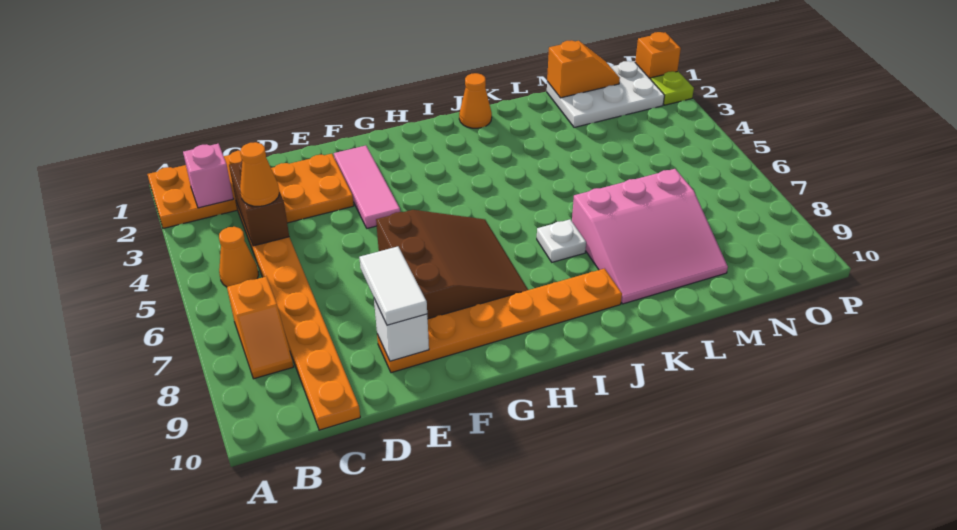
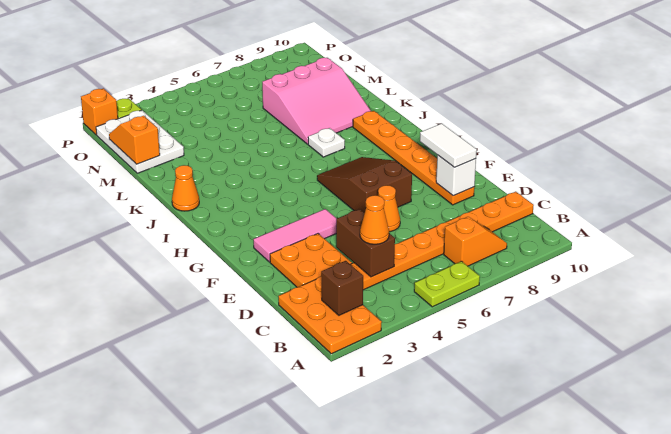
none -> lime plate A5:A6 level 1
pink brick B2 level 2 -> brown brick B2 level 2
orange cone B5 level 1 -> orange cone E6 level 1
brown brick C3:C4 level 2 -> brown brick C4:D4 level 2
white tile E8:E9 level 3 -> white tile E9:F9 level 3
brown slope F6:H8 level 1 top F -> brown slope F6:H7 level 1 top F
pink slope K7:M9 level 1 top 7 -> pink slope K7:M9 level 1 top M

